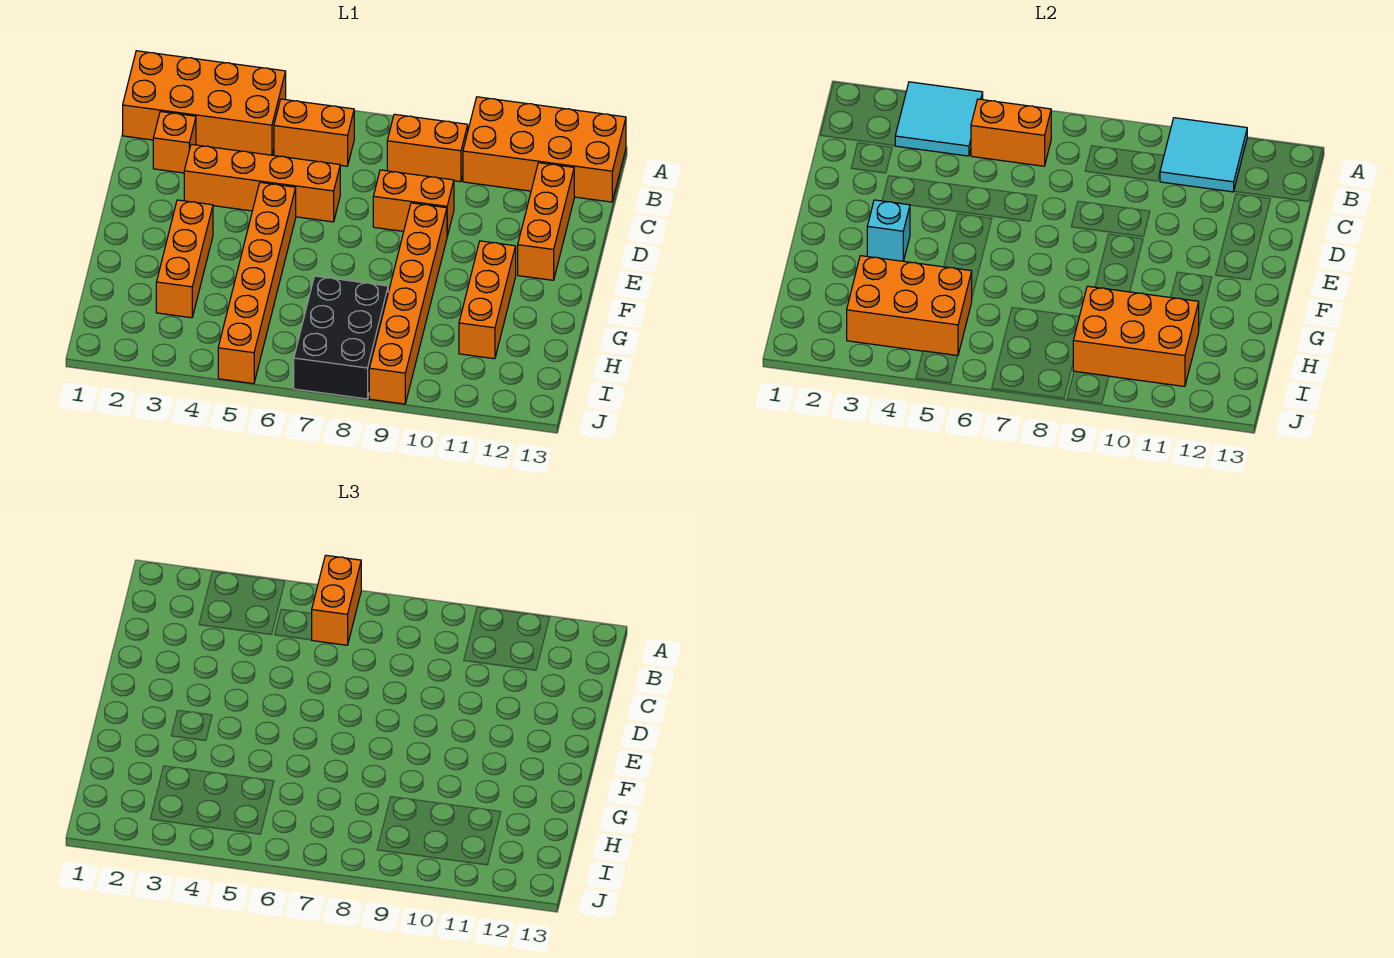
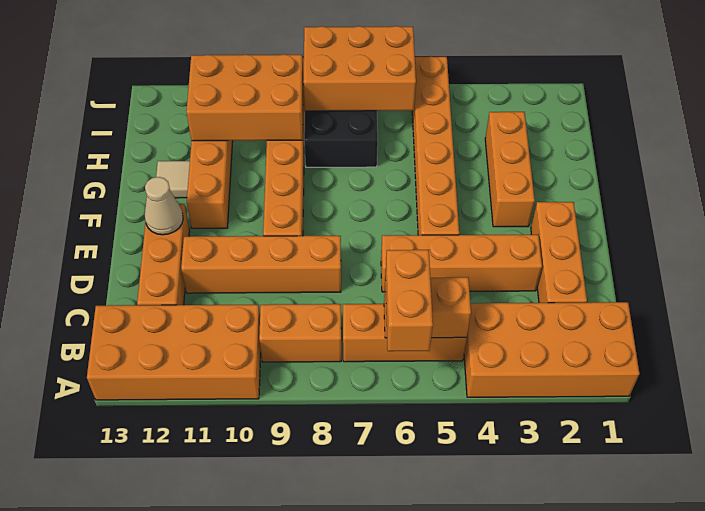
cyan tile A3:B4 level 2 -> none
cyan tile A10:B11 level 2 -> none
orange brick B5:B6 level 1 -> orange brick B5:B7 level 1
orange brick C2 level 1 -> orange brick C2:E2 level 1
orange brick D8:D9 level 1 -> orange brick D8:D11 level 1
none -> tan cone E12 level 2
cyan brick F3 level 2 -> none
none -> tan tile G12 level 1
orange brick H3:I5 level 2 -> orange brick I6:J8 level 2

